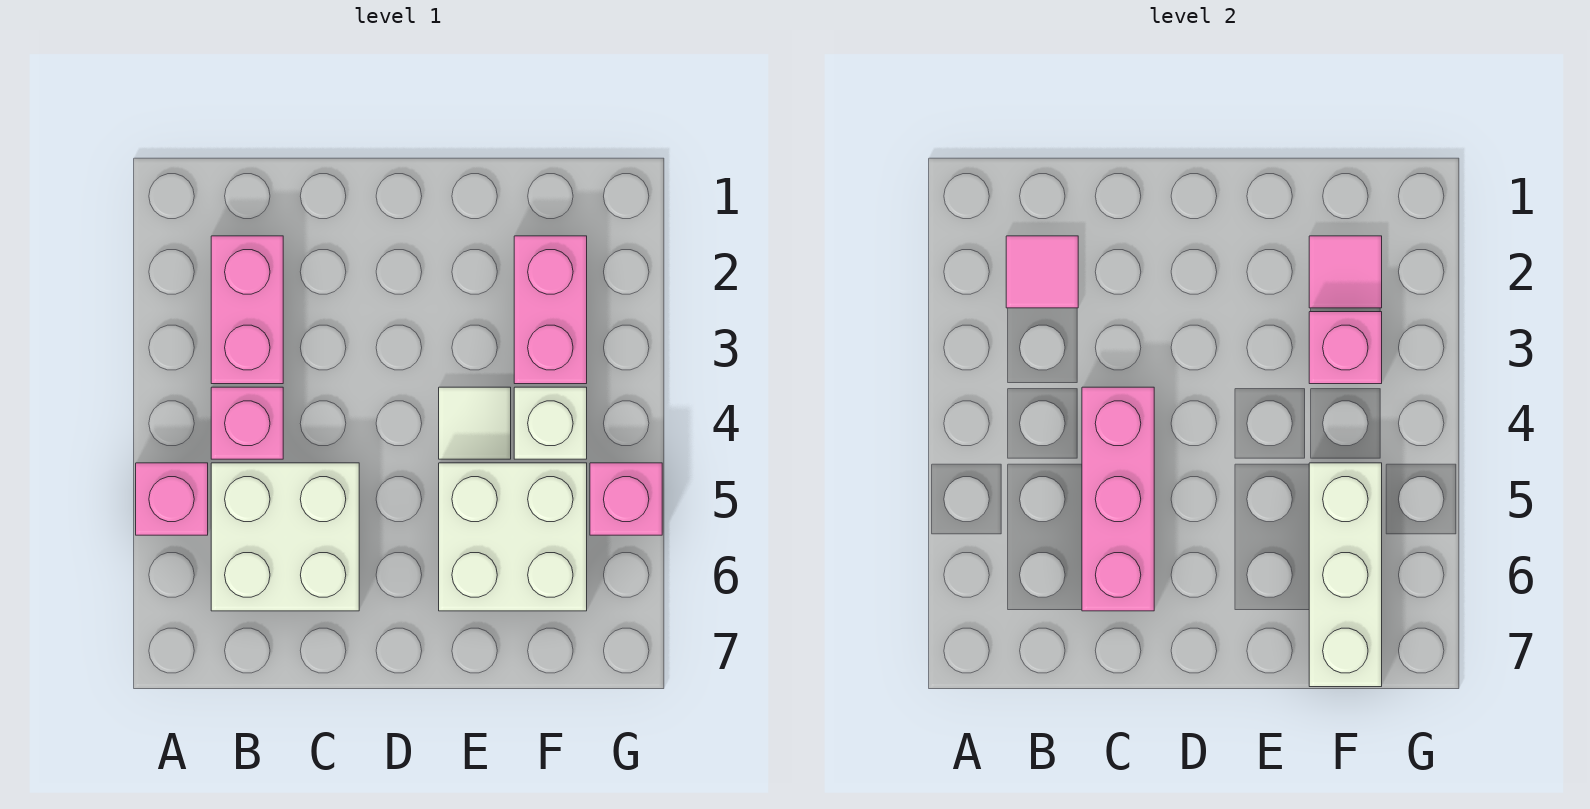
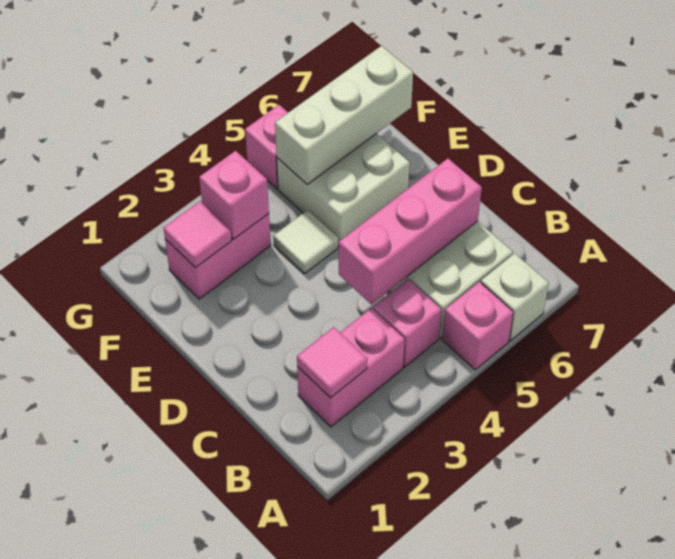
white brick F4 level 1 -> white brick A6 level 1

